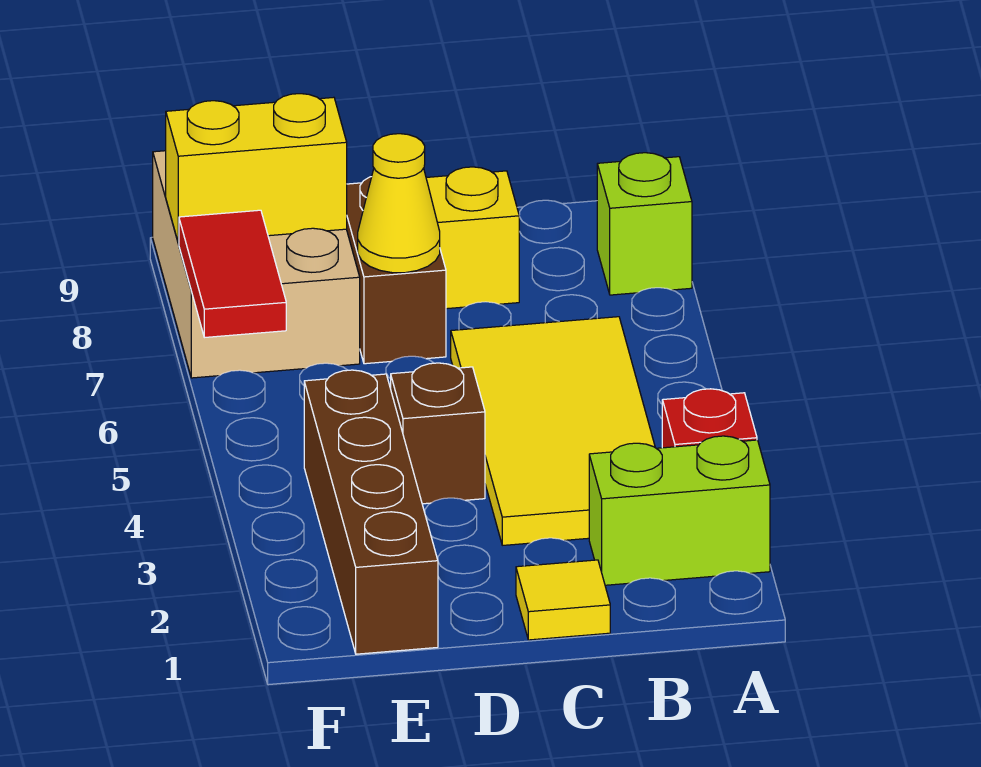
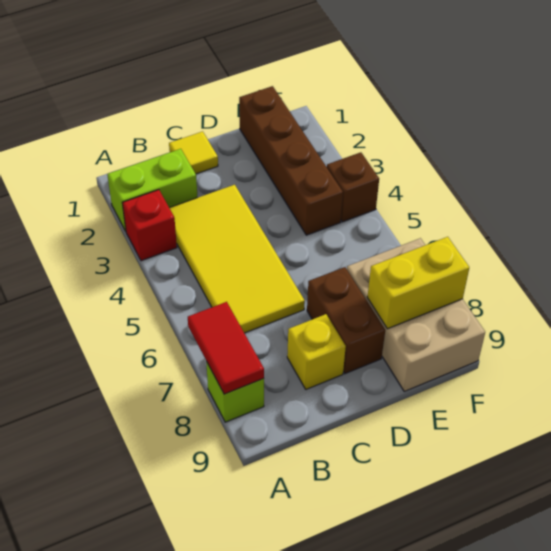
brown brick D4 level 1 -> brown brick F4 level 1
yellow cone D7 level 2 -> none
red tile F6:F7 level 2 -> red tile A7:A8 level 2

